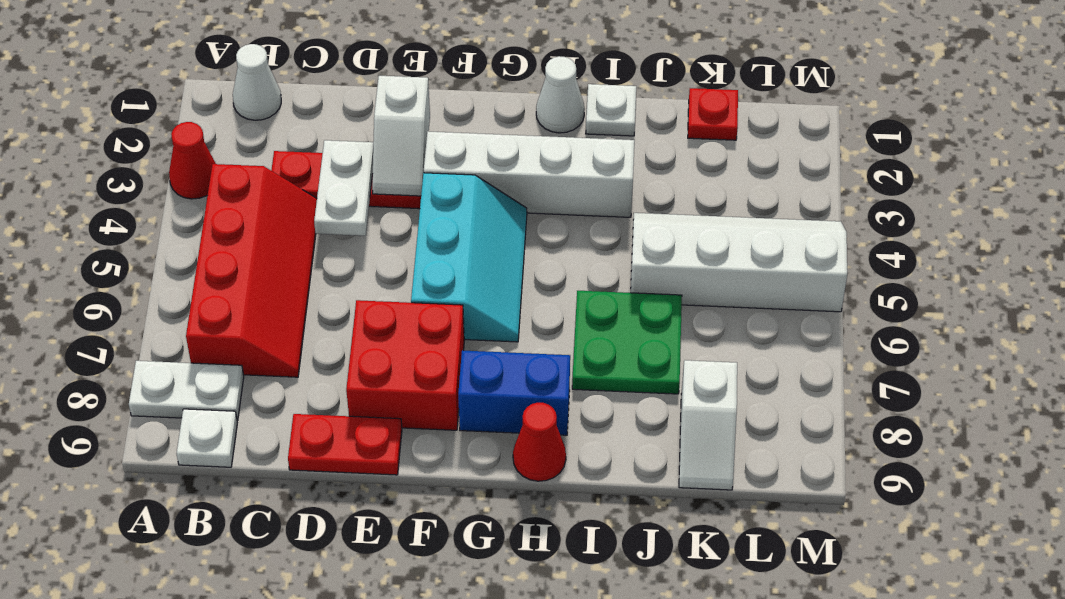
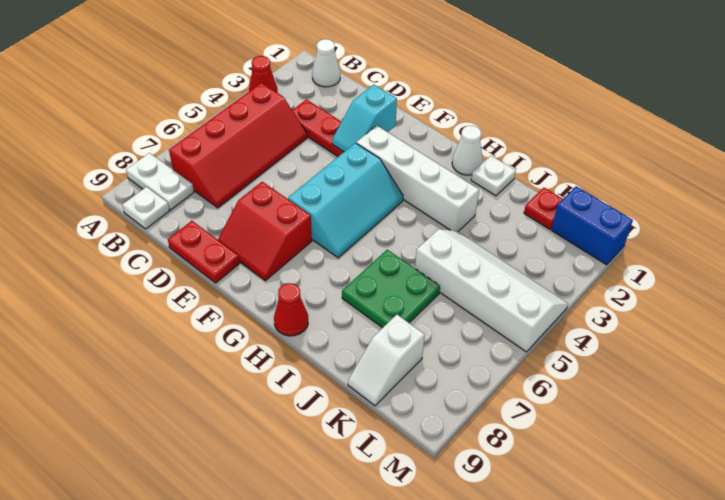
white plate D3:D4 level 2 -> none
white slope E2:E3 level 2 top 2 -> cyan slope E2:E3 level 2 top 2
red brick E7:F8 level 1 -> red slope E7:F8 level 1 top 7
blue brick G8:H8 level 1 -> blue brick L1:M1 level 1

